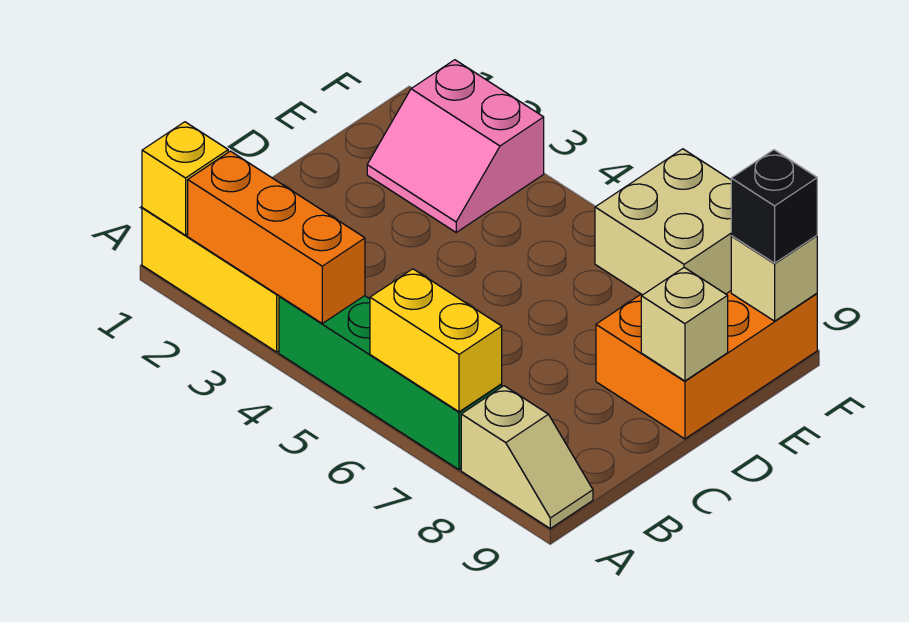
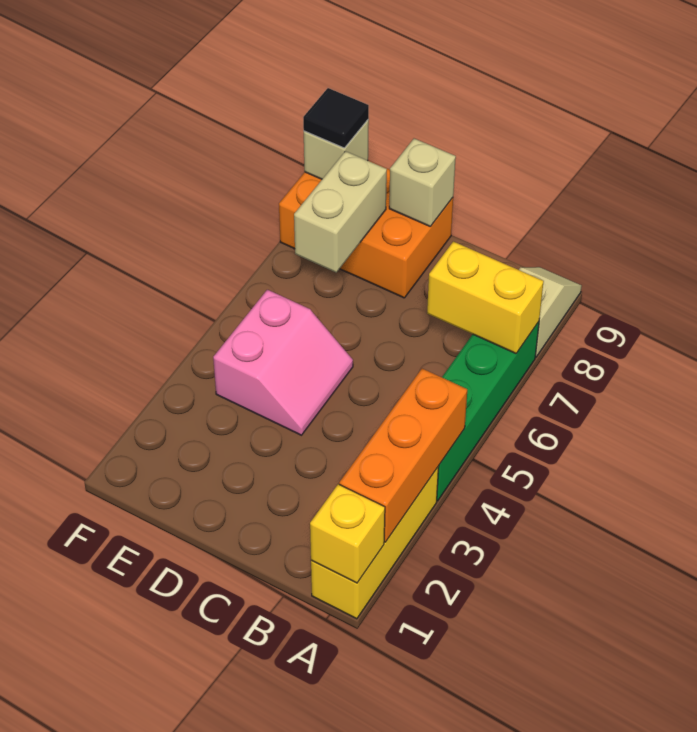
yellow brick A6:A7 level 2 -> yellow brick A7:B7 level 2
pink slope E2:F3 level 1 top F -> pink slope D4:E5 level 1 top E
tan brick E7:F8 level 2 -> tan brick E7:E8 level 2
black brick F9 level 3 -> black tile F9 level 3

